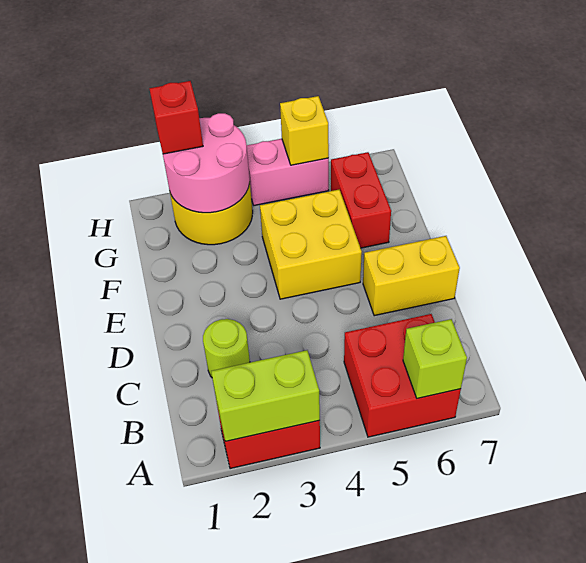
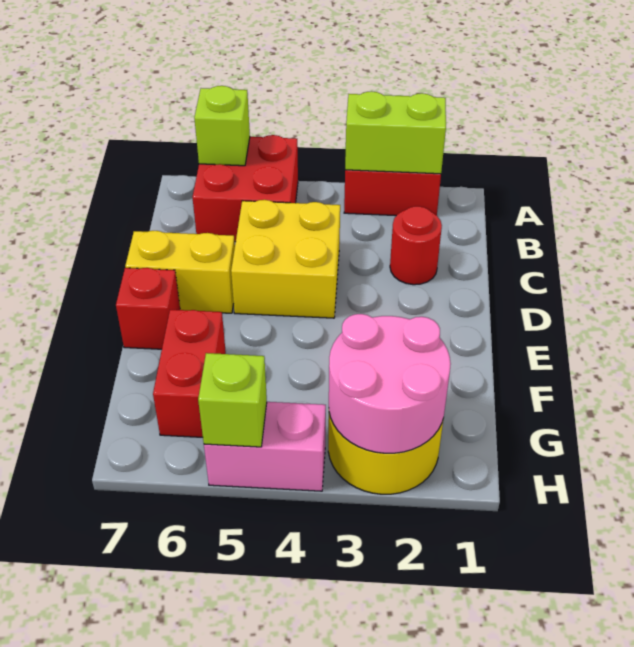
lime round brick C2 level 1 -> red round brick C2 level 1
yellow brick E4:F5 level 1 -> yellow brick C4:D5 level 1
red brick H2 level 3 -> red brick E7 level 1
yellow brick H5 level 2 -> lime brick H5 level 2

